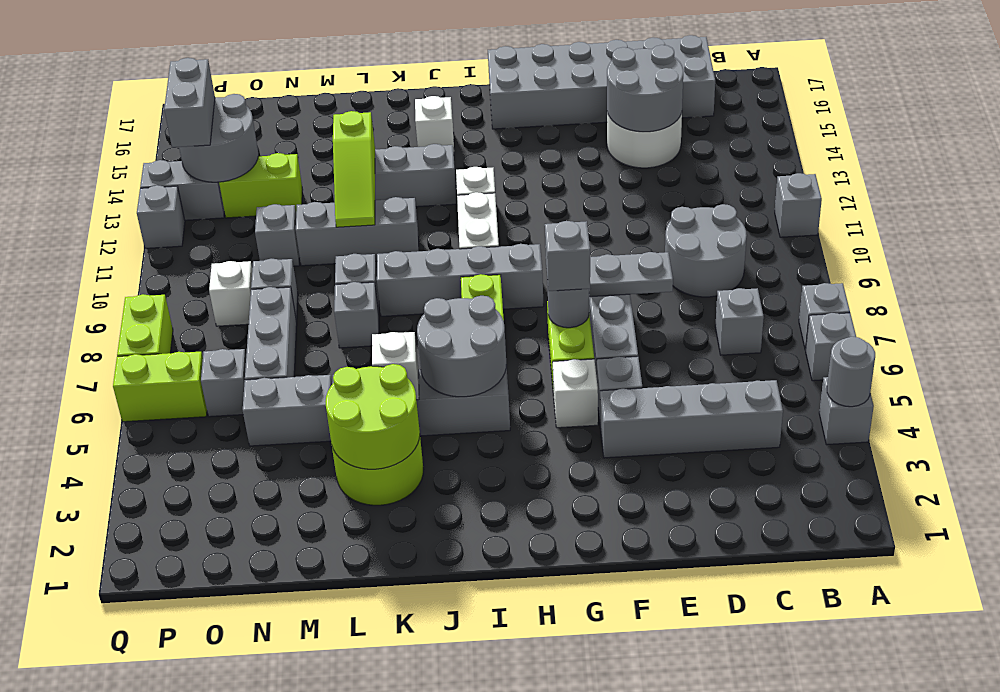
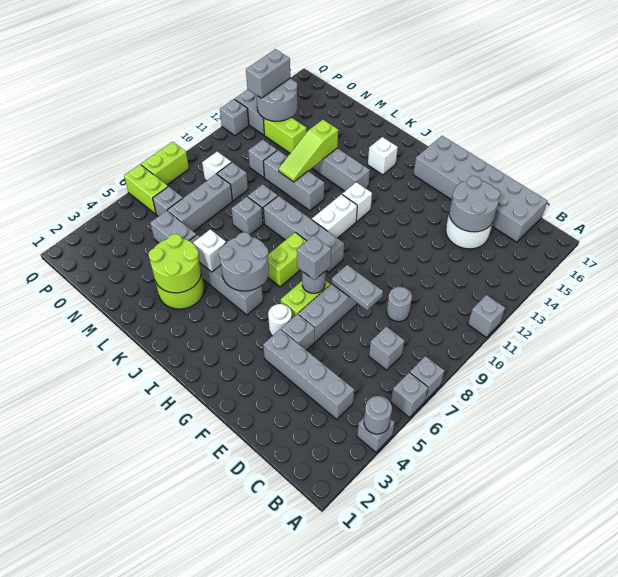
grey round brick C9:D10 level 1 -> grey round brick D9 level 1
white brick G5 level 1 -> white round brick G5 level 1

